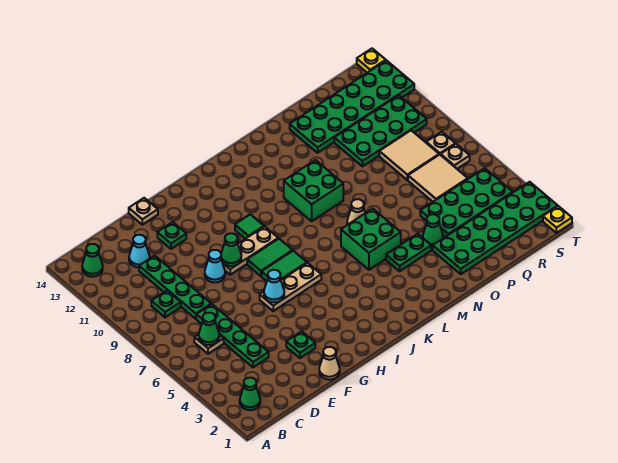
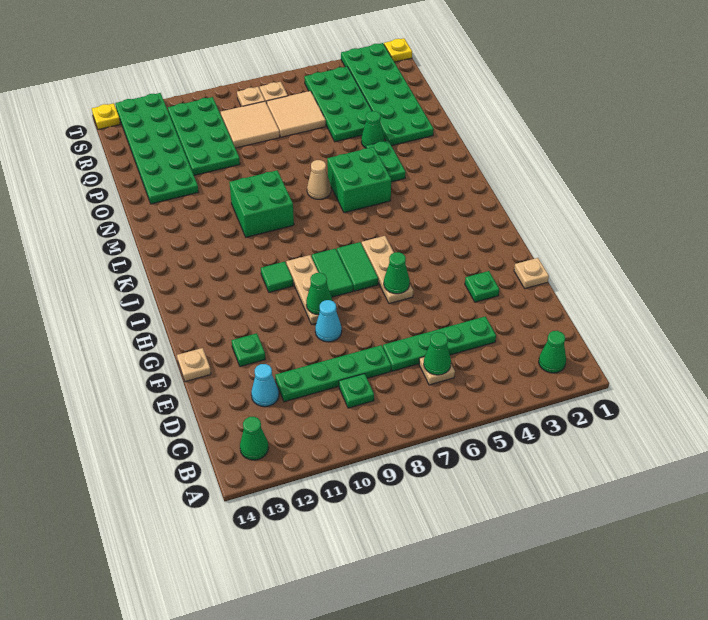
tan cone F1 level 1 -> tan plate F1 level 1
cyan cone G6 level 2 -> green cone G6 level 2

